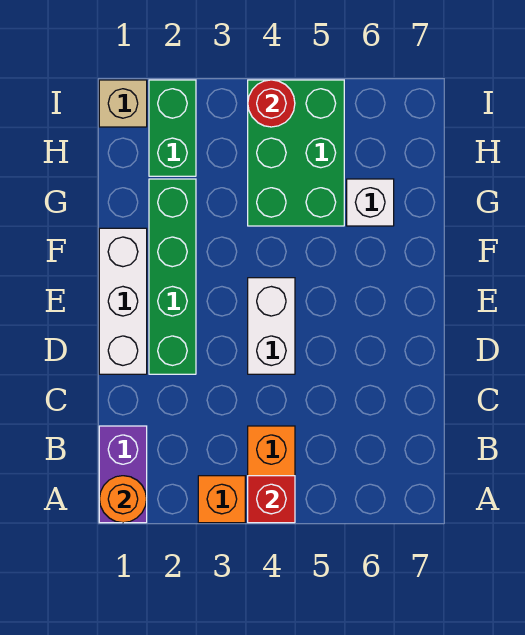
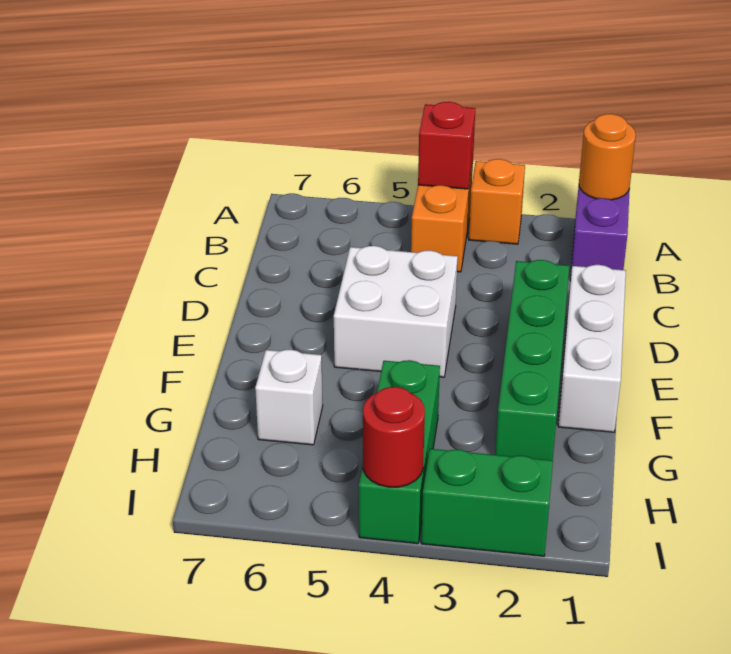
white brick D4:E4 level 1 -> white brick D4:E5 level 1
green brick G4:I5 level 1 -> green brick G4:I4 level 1
green brick H2:I2 level 1 -> green brick I2:I3 level 1
tan brick I1 level 1 -> none

